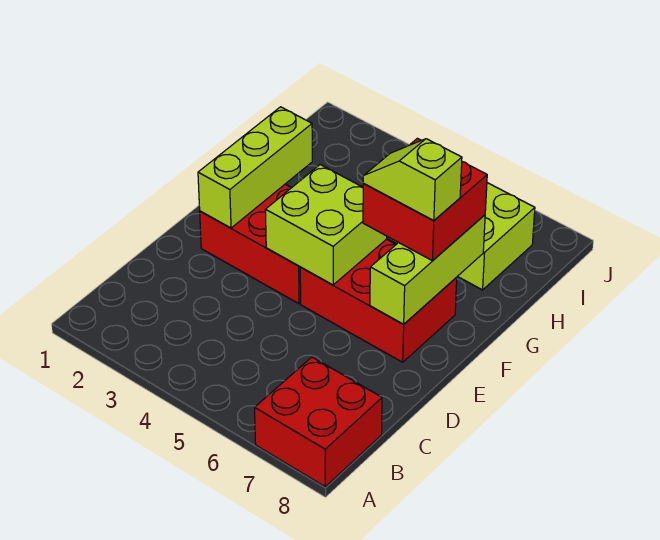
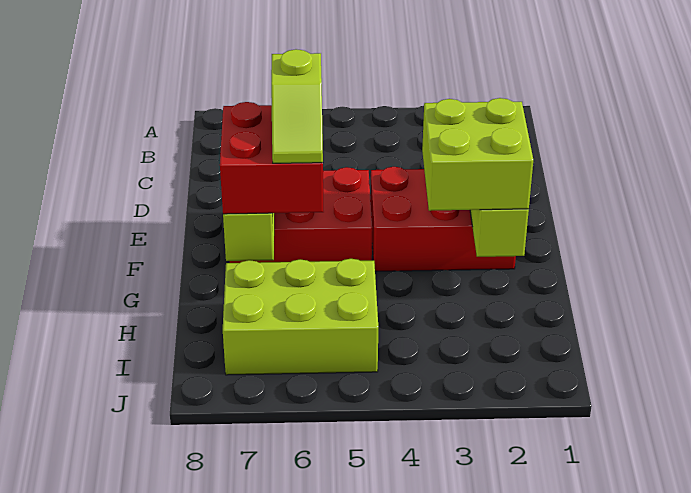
red brick A7:B8 level 1 -> none
lime brick E4:F5 level 2 -> lime brick F2:G3 level 3
lime slope F6:F7 level 4 top 7 -> lime slope F6:G6 level 4 top F

